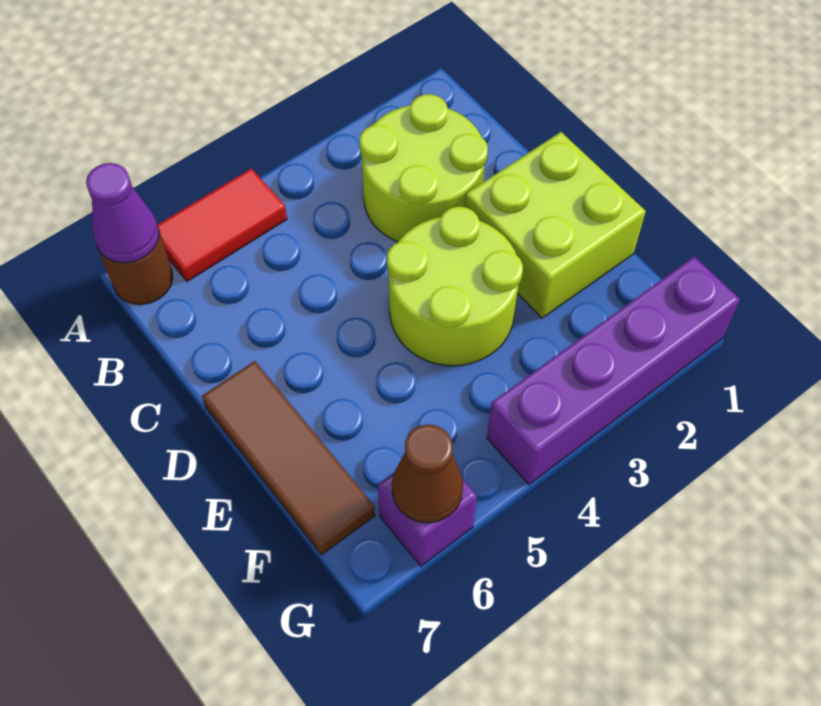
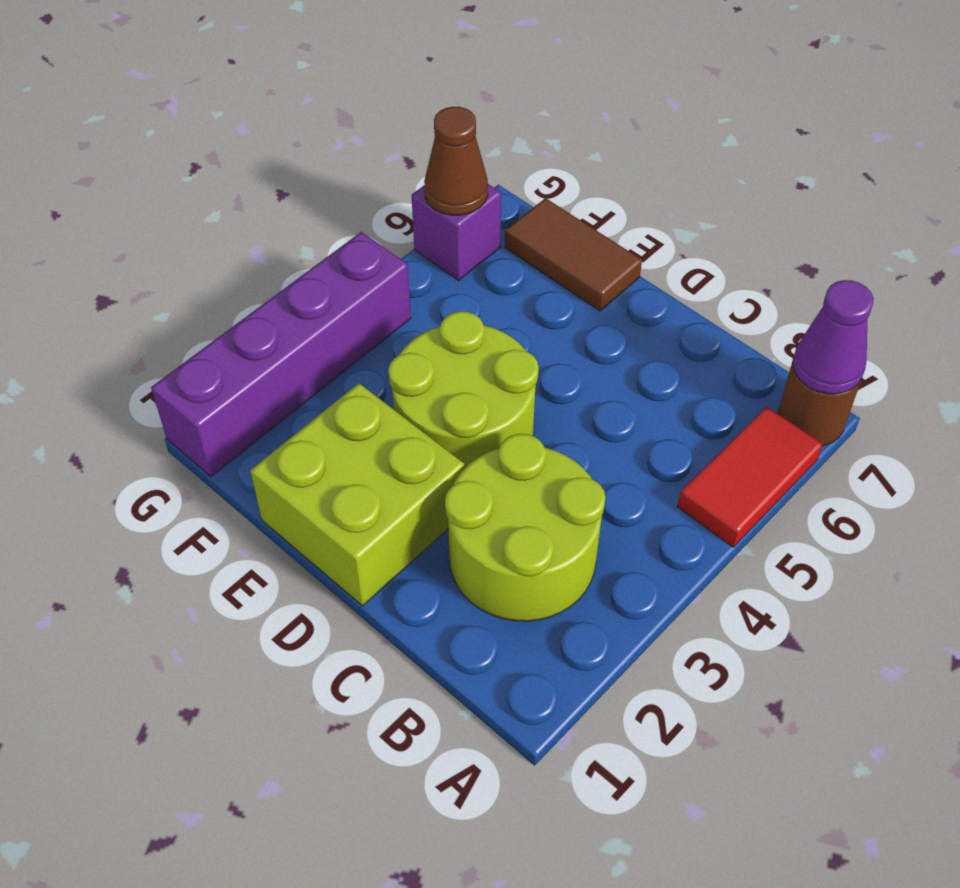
brown tile D7:F7 level 1 -> brown tile E7:F7 level 1

